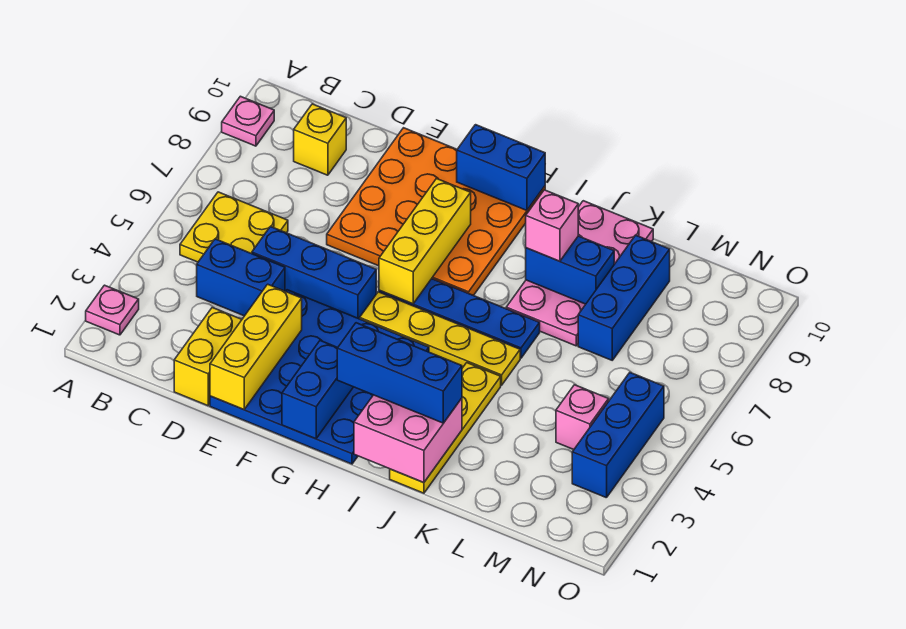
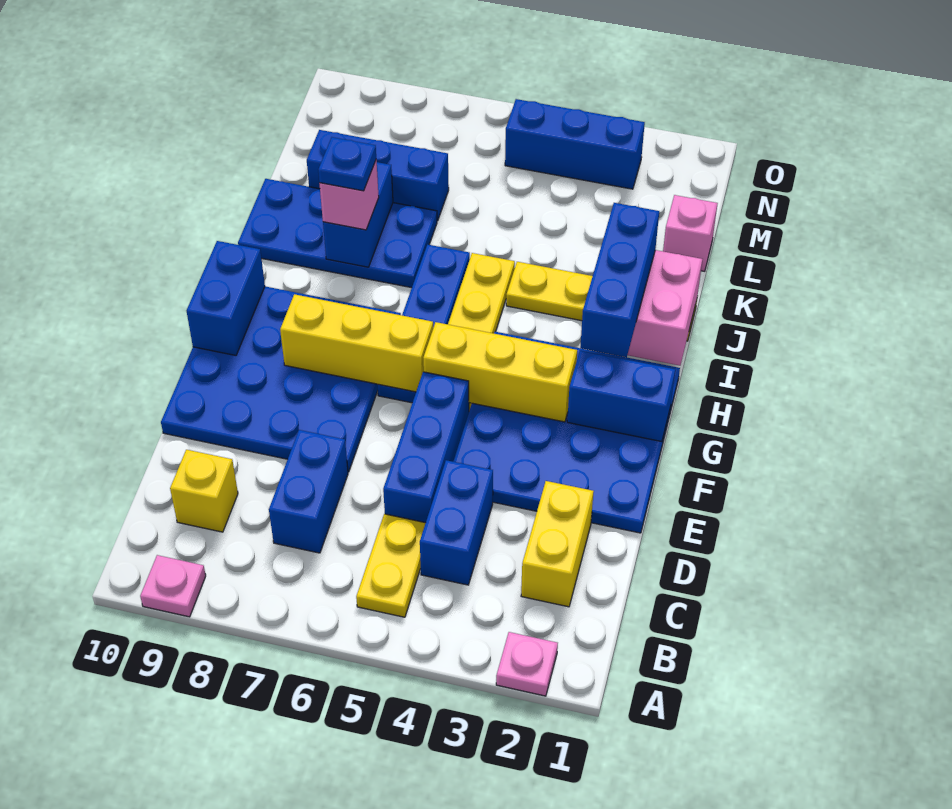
yellow plate B5:C6 level 1 -> yellow plate B5:C5 level 1
none -> blue brick C7:D7 level 1
yellow brick D1:D2 level 1 -> yellow brick C2:D2 level 1
yellow brick E1:E3 level 2 -> yellow brick G3:G5 level 2
orange plate E7:H10 level 1 -> blue plate E7:H10 level 1
pink plate J7:K10 level 1 -> blue plate J7:K10 level 1
none -> blue plate J8 level 4
pink brick M4 level 1 -> pink brick L1 level 1

